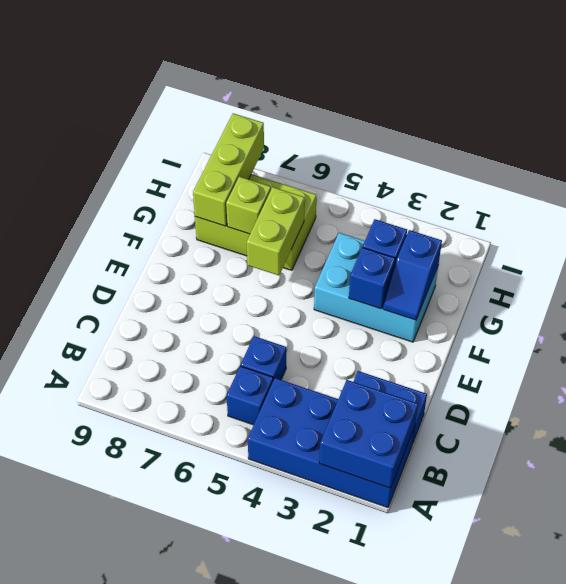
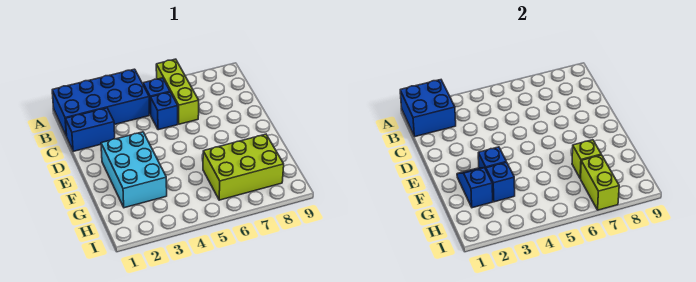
cyan brick F2:G4 level 1 -> cyan brick E2:G3 level 1
lime brick F6:G6 level 2 -> lime brick H7:I7 level 2
lime brick G8:I8 level 2 -> lime brick A6:C6 level 1

